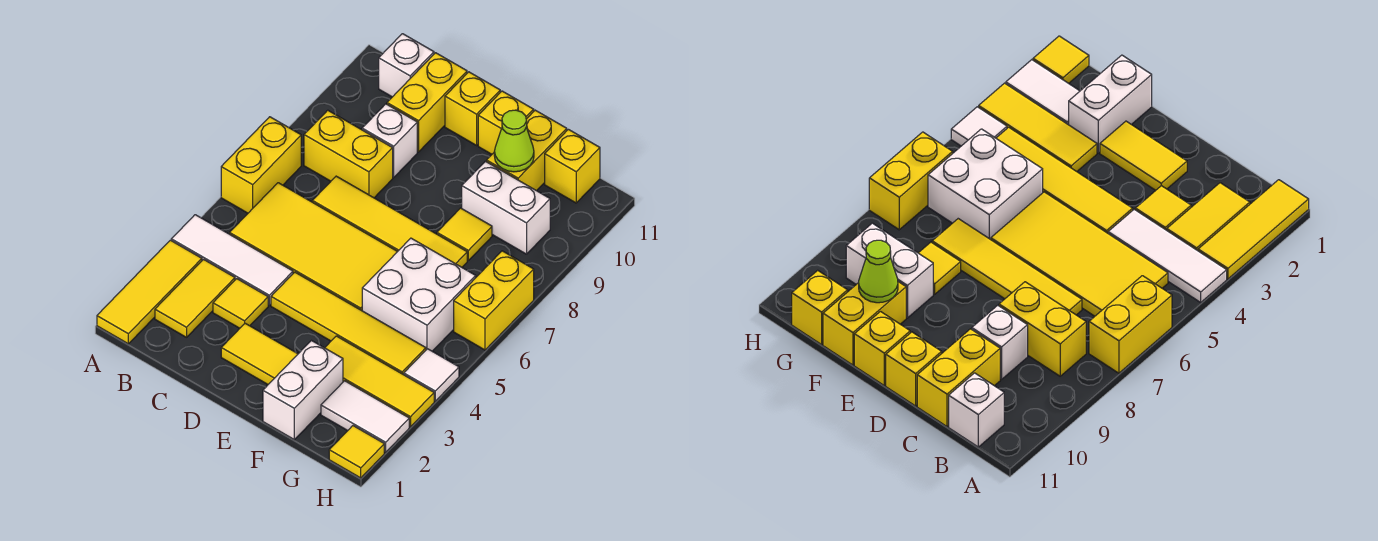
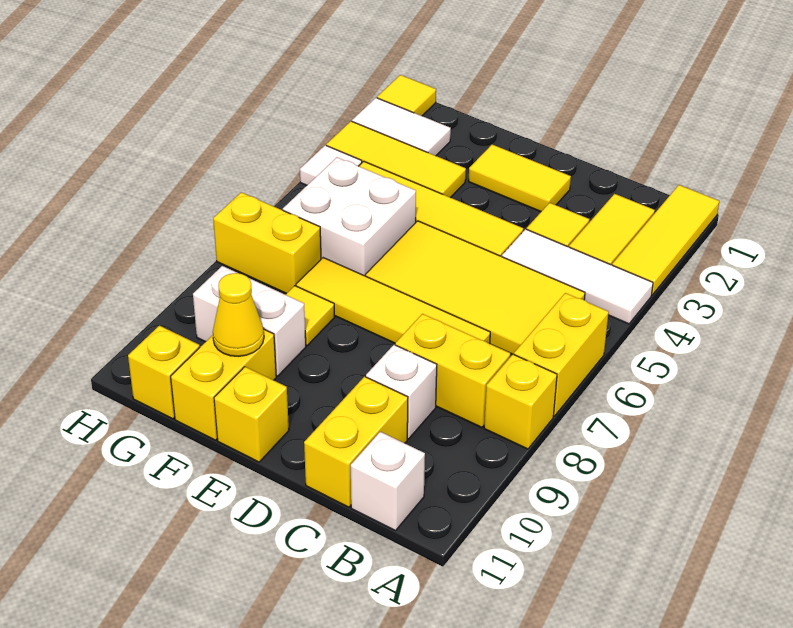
yellow brick D11 level 1 -> yellow brick A8 level 1
white brick F1:F2 level 1 -> none
lime cone F10 level 2 -> yellow cone F10 level 2
yellow brick H6:H7 level 1 -> yellow brick G7:H7 level 1

